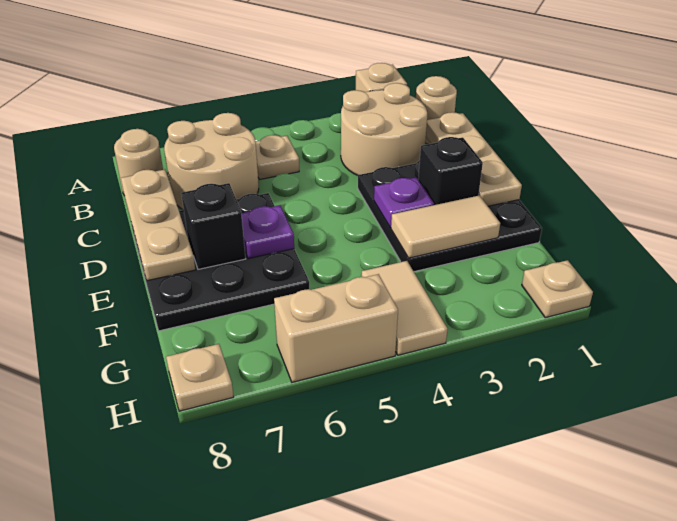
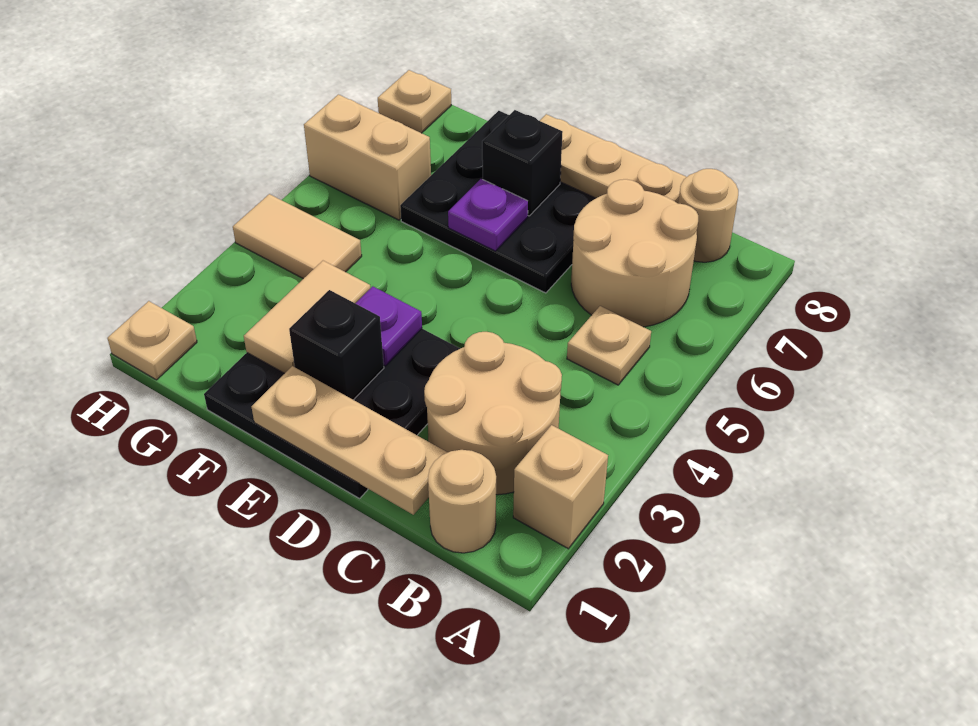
tan brick H5:H6 level 1 -> tan brick G6:H6 level 1

